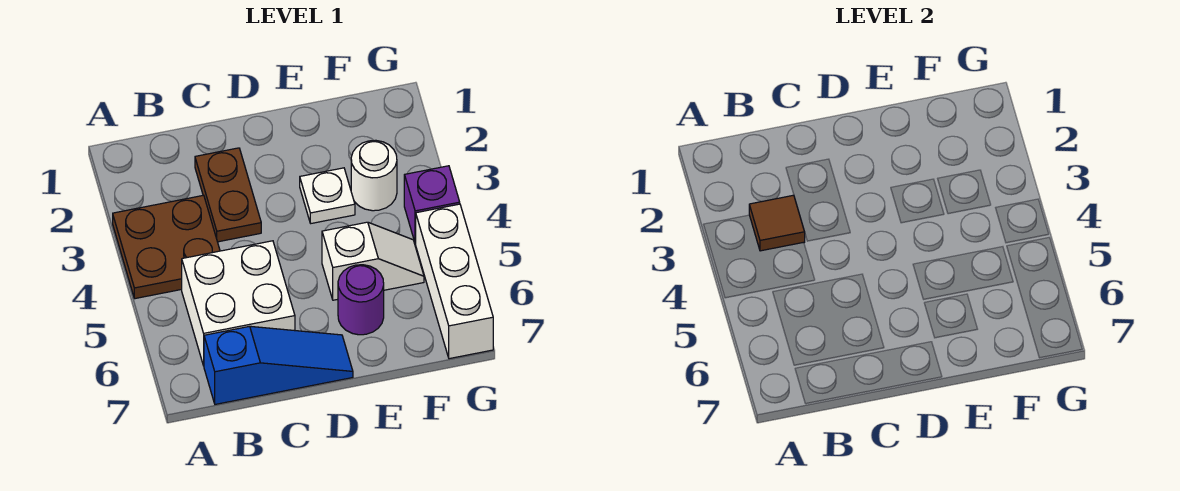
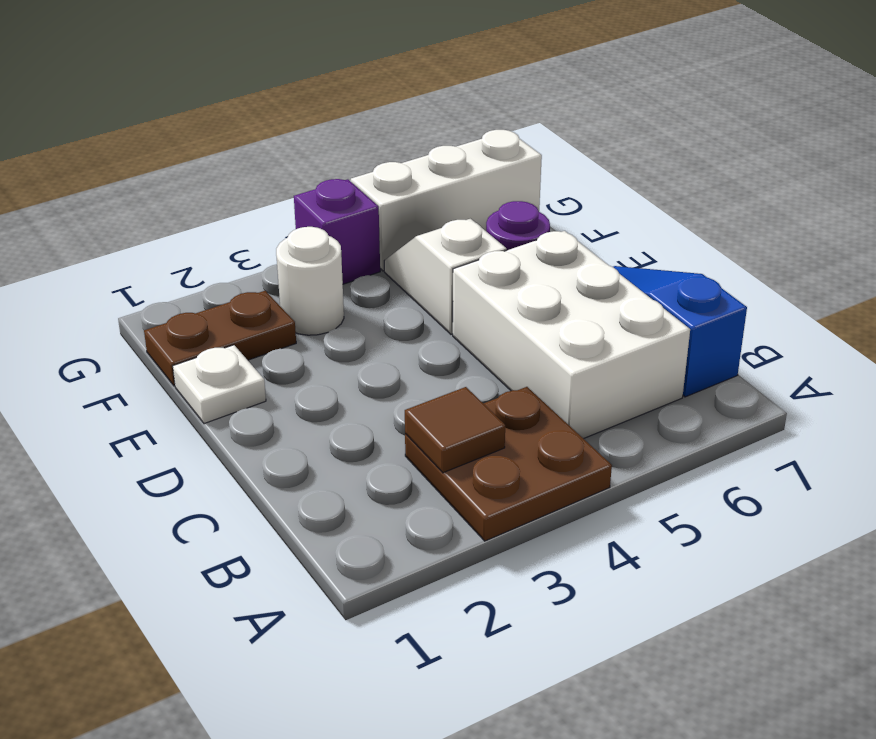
white brick B5:C6 level 1 -> white brick B5:D6 level 1
brown plate C2:C3 level 1 -> brown plate F1:F2 level 1
white plate E3 level 1 -> white plate E1 level 1

